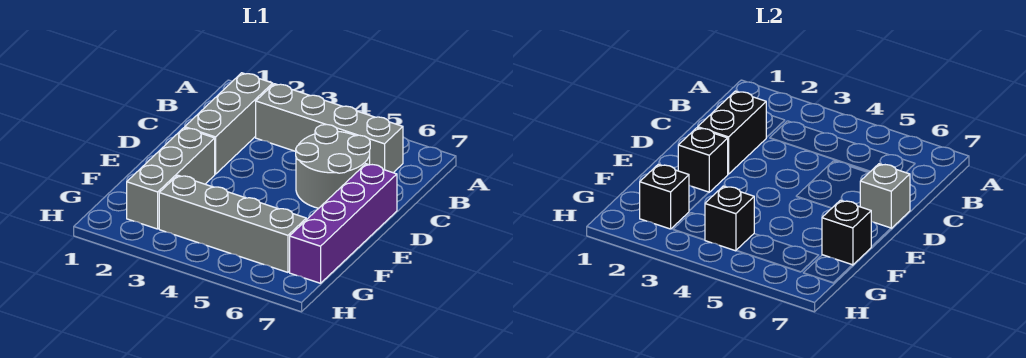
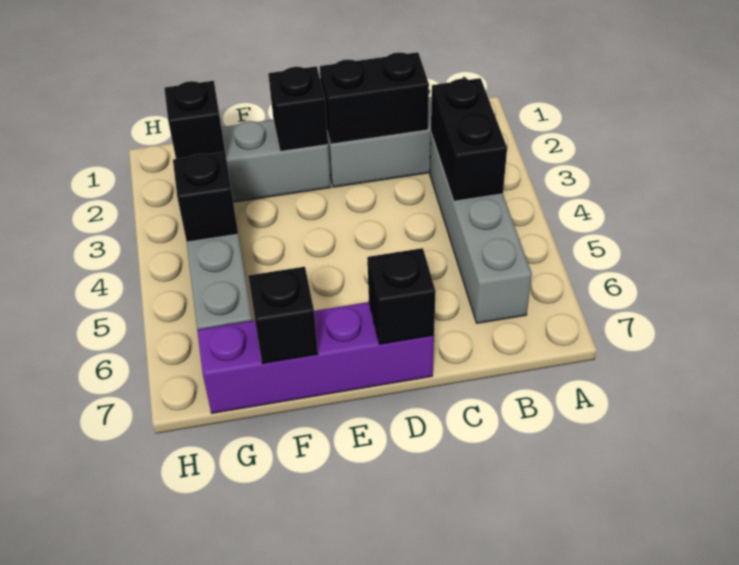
none -> black brick B3:B4 level 2
grey round brick C5:D6 level 1 -> none
grey brick D7 level 2 -> black brick D7 level 2

